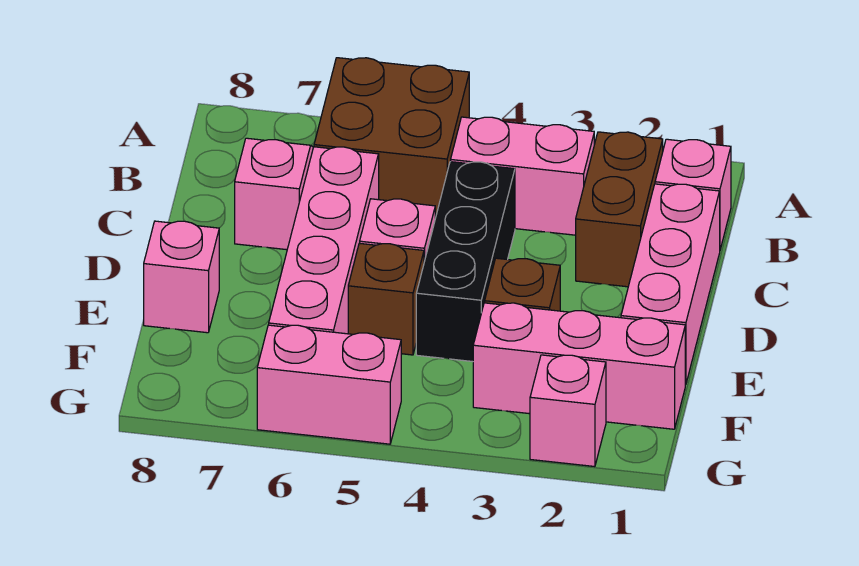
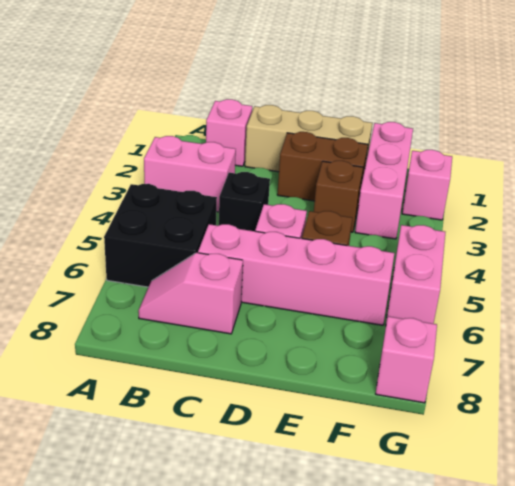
brown brick A5:B6 level 1 -> black brick A5:B6 level 1
brown brick B2:C2 level 1 -> brown brick D2:E2 level 1
pink brick B3:B4 level 1 -> pink brick A3:B3 level 1
pink brick C1:E1 level 1 -> tan brick C1:E1 level 1
black brick C4:E4 level 1 -> black brick C4 level 1
pink brick E8 level 1 -> pink brick G8 level 1

